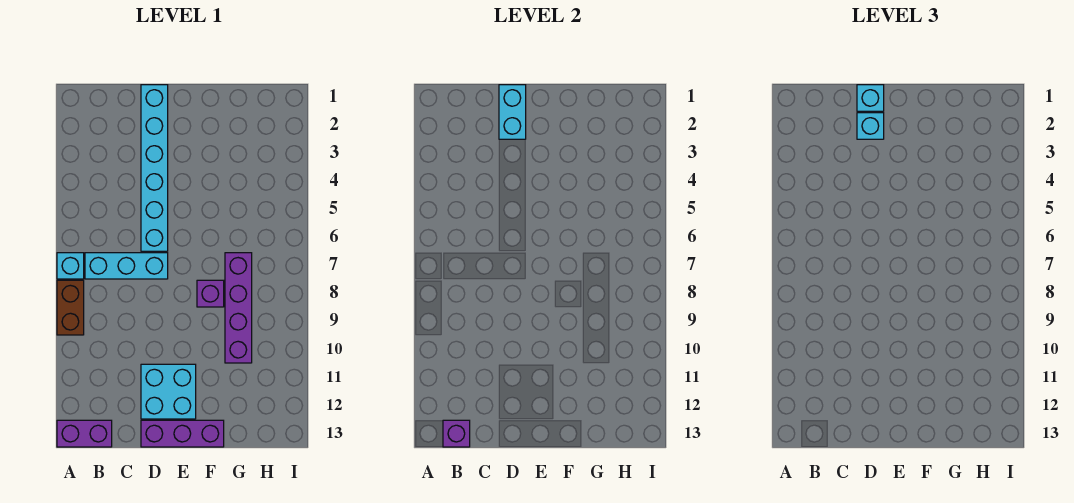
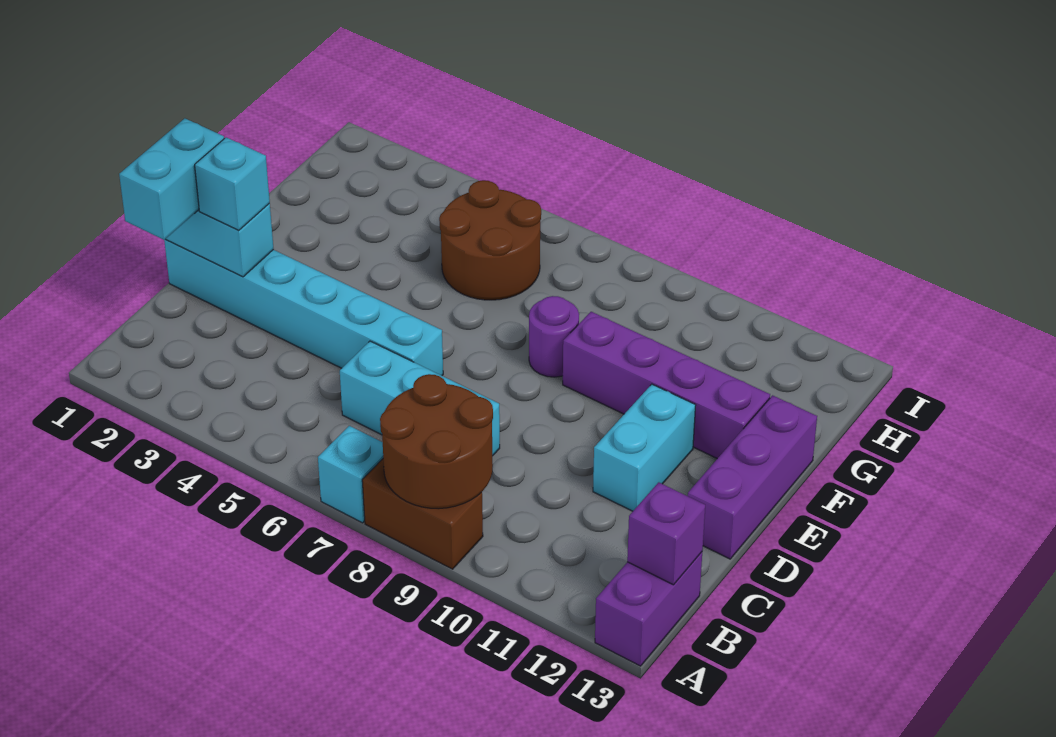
none -> brown round brick A8:B9 level 2
cyan brick B7:D7 level 1 -> cyan brick C6:C8 level 1
cyan brick D1 level 3 -> cyan brick C1:D1 level 3
cyan brick D11:E12 level 1 -> cyan brick D11:E11 level 1
purple brick F8 level 1 -> purple round brick F8 level 1
none -> brown round brick G5:H6 level 1
purple brick G7:G10 level 1 -> purple brick F9:F12 level 1

